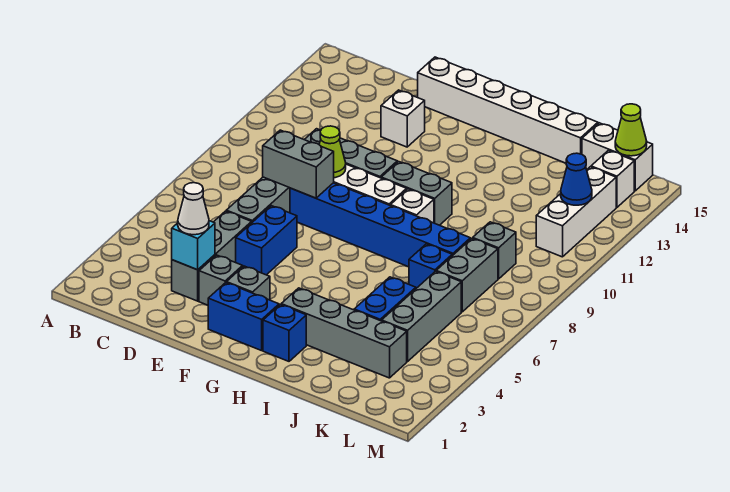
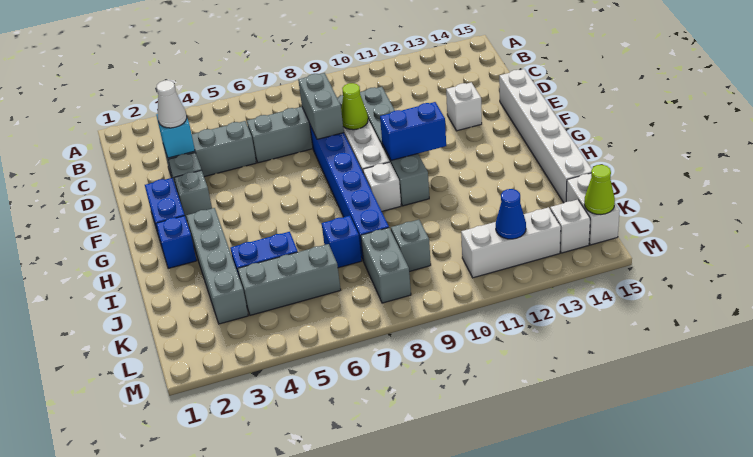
blue brick E5:E6 level 1 -> blue brick G10:G11 level 2
grey brick K7:K8 level 1 -> grey brick K8:L8 level 1

